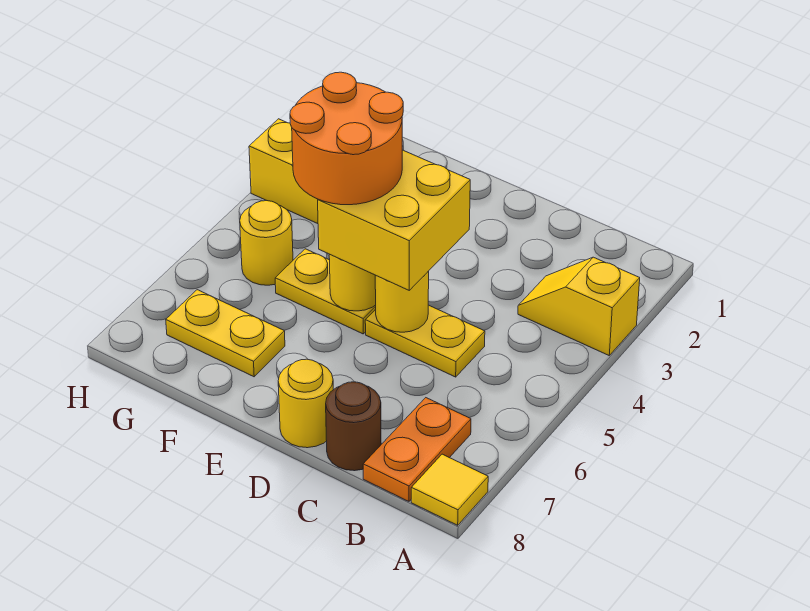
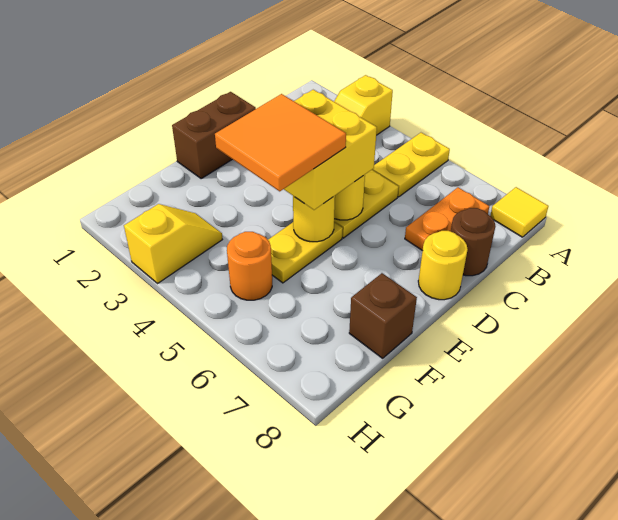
orange plate B7:B8 level 1 -> orange plate B7:C7 level 1
none -> brown brick D1:E1 level 1
orange round brick E4:F5 level 4 -> orange tile E4:F5 level 4
yellow plate F7:G7 level 1 -> yellow plate A5:B5 level 1
none -> brown brick F8 level 1
yellow round brick G5 level 1 -> orange round brick G5 level 1

